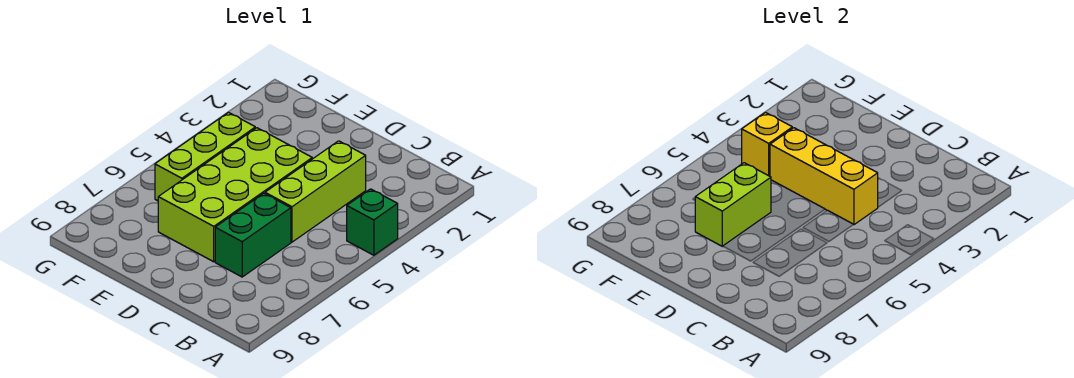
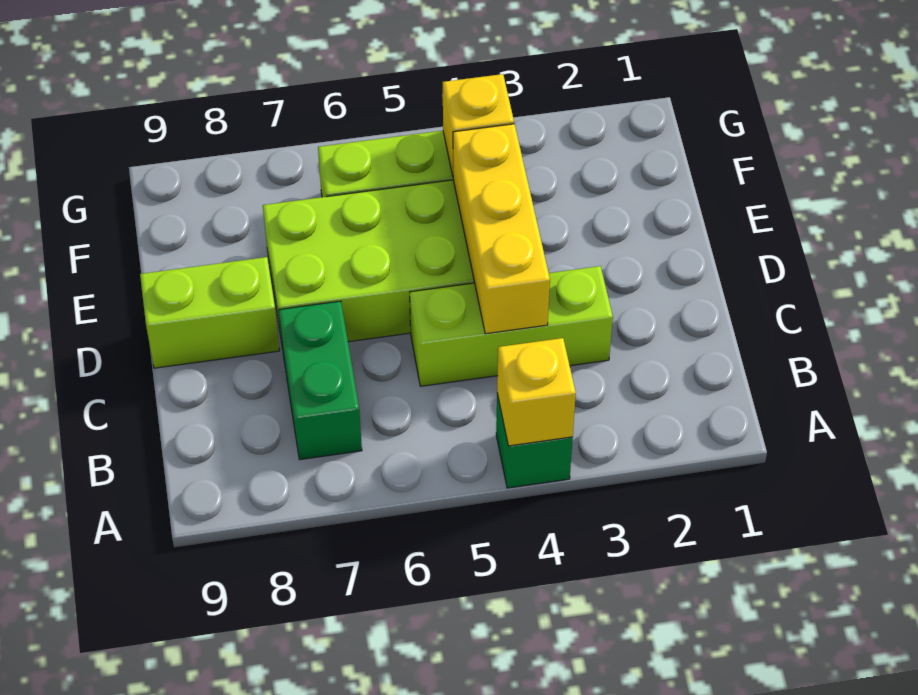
none -> yellow brick A4 level 2
green brick C6:C7 level 1 -> green brick B7:C7 level 1
lime brick E6:E7 level 2 -> lime brick D8:D9 level 1

